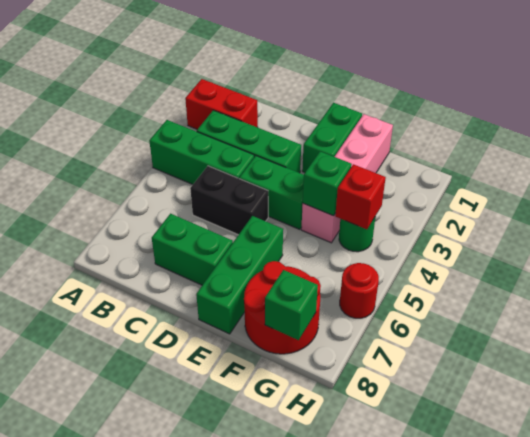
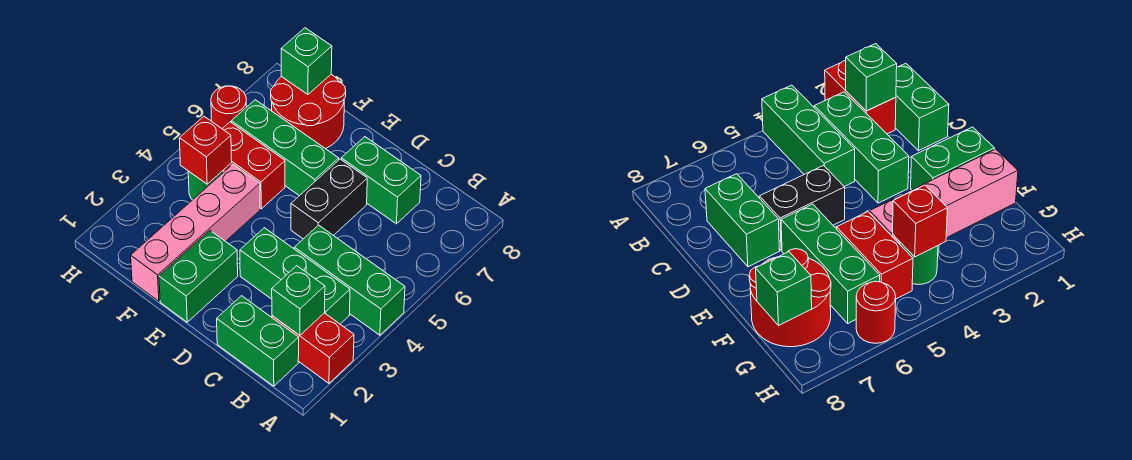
black brick C5:D5 level 1 -> black brick D5:D6 level 1
green brick D4:E4 level 1 -> green brick B1:C1 level 1
green brick E6:E8 level 1 -> green brick E6:G6 level 1
green brick F4 level 2 -> green brick B2 level 2
none -> red brick F5:G5 level 1

